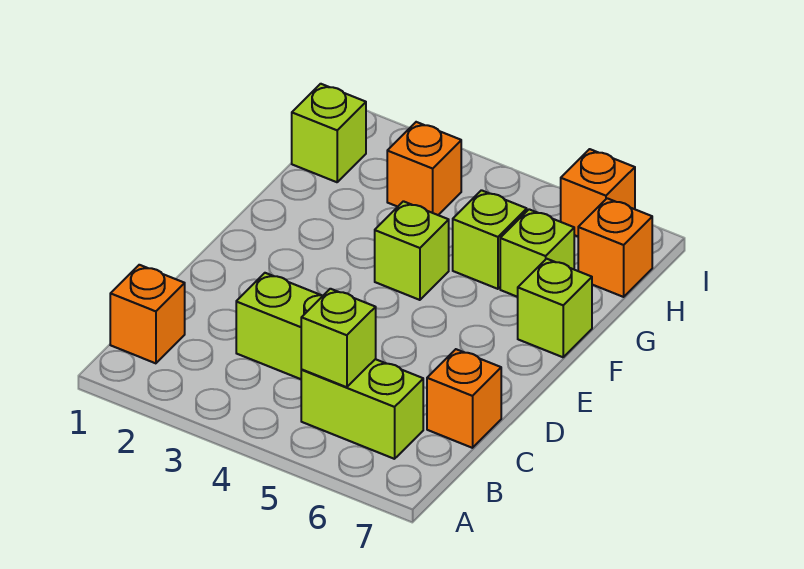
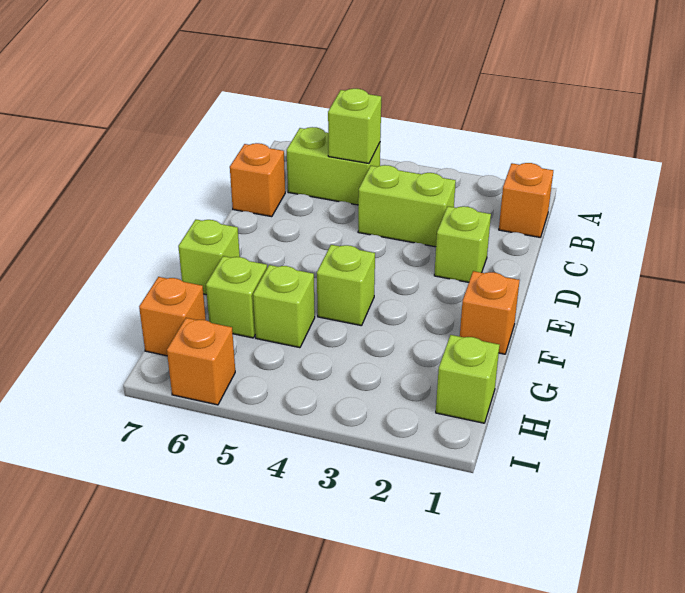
none -> lime brick D2 level 1
orange brick H3 level 1 -> orange brick F1 level 1

